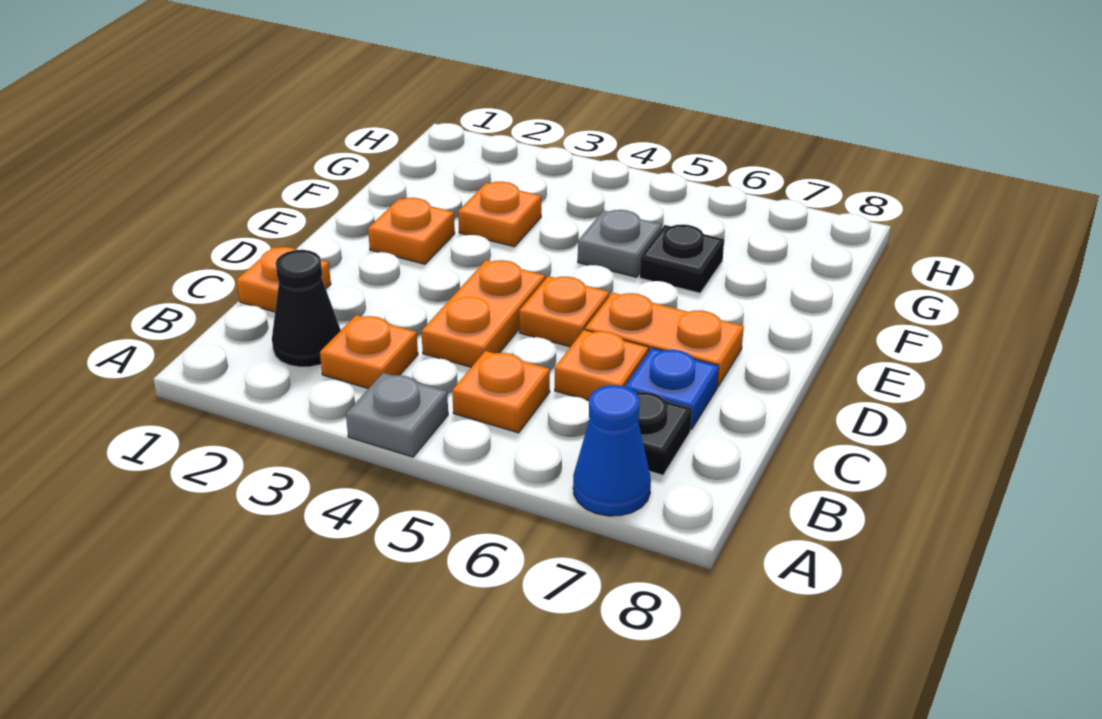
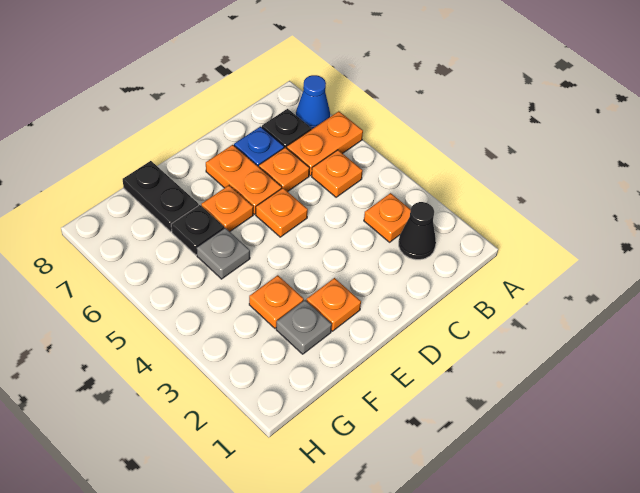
grey plate A4 level 1 -> grey plate F2 level 1
orange plate C1 level 1 -> orange plate E6 level 1
orange plate C4:D4 level 1 -> orange plate A6:B6 level 1
none -> black plate F7:F8 level 1

